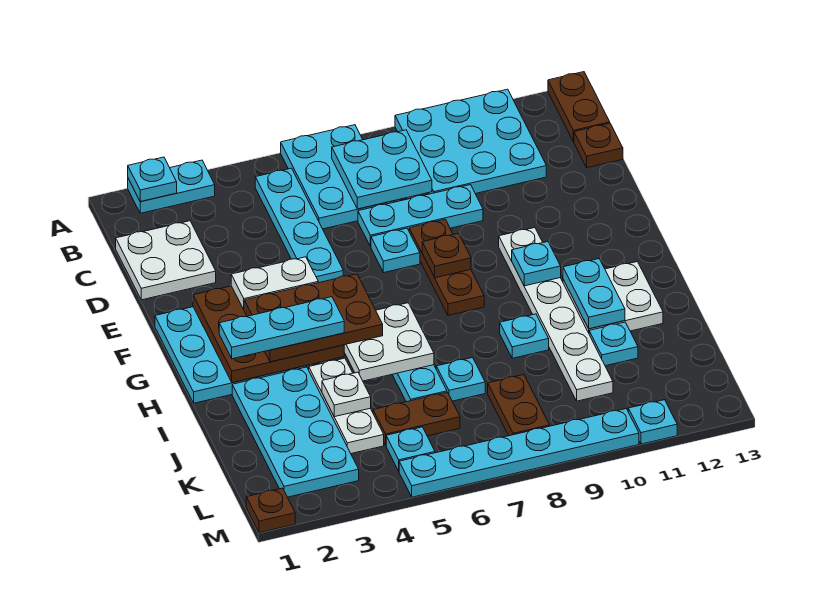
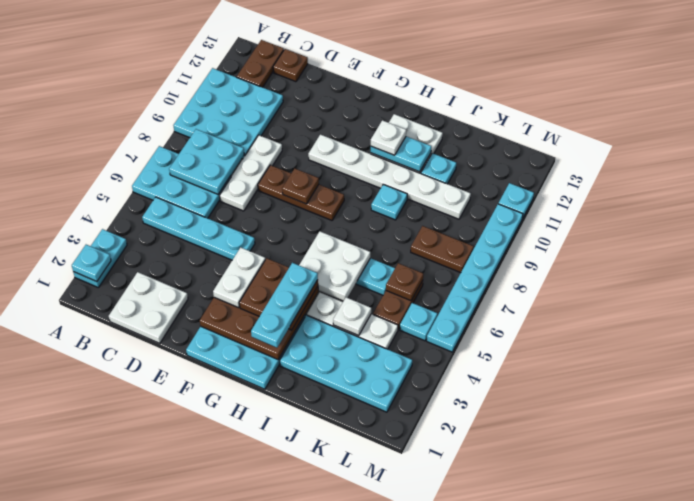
brown plate A13:B13 level 1 -> brown plate B12:B13 level 1
cyan plate D7:D9 level 1 -> white plate D7:D9 level 1
cyan plate E7 level 1 -> none
brown plate G3:H5 level 3 -> brown plate G3:H4 level 3
cyan plate G10 level 2 -> none
none -> white plate H11 level 3
cyan plate J7 level 1 -> none
brown plate M1 level 1 -> brown plate K6 level 2

